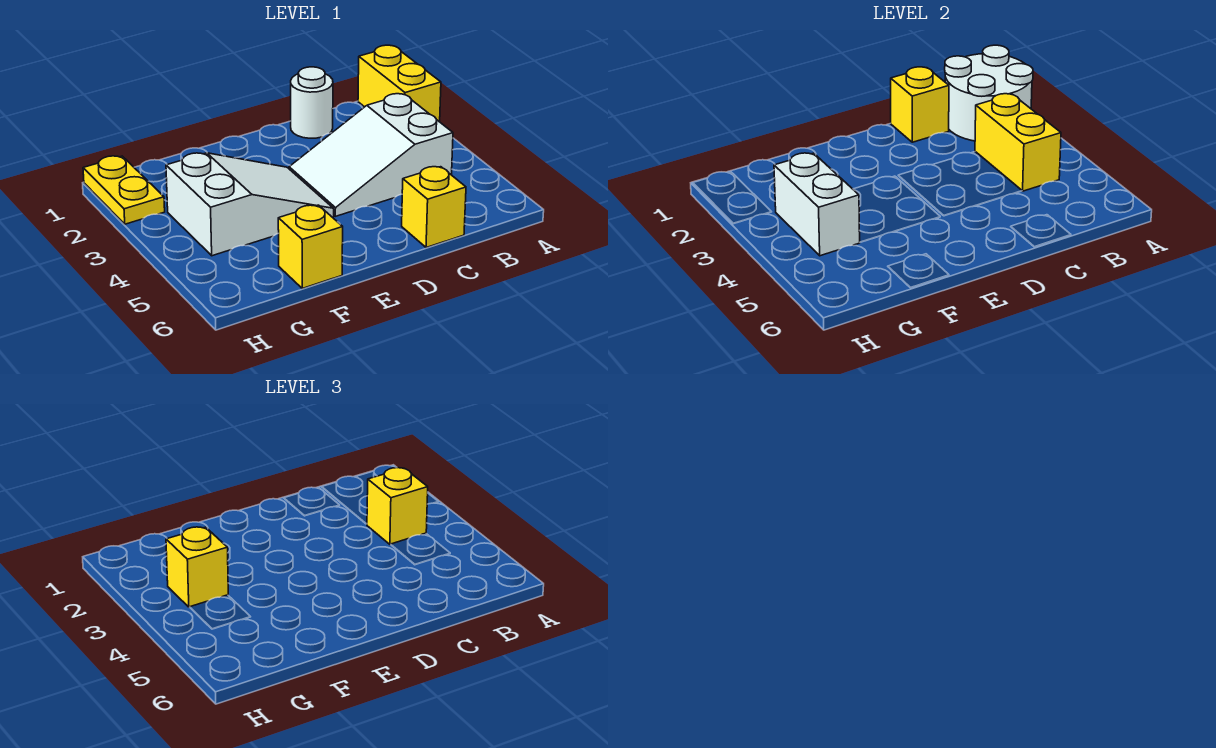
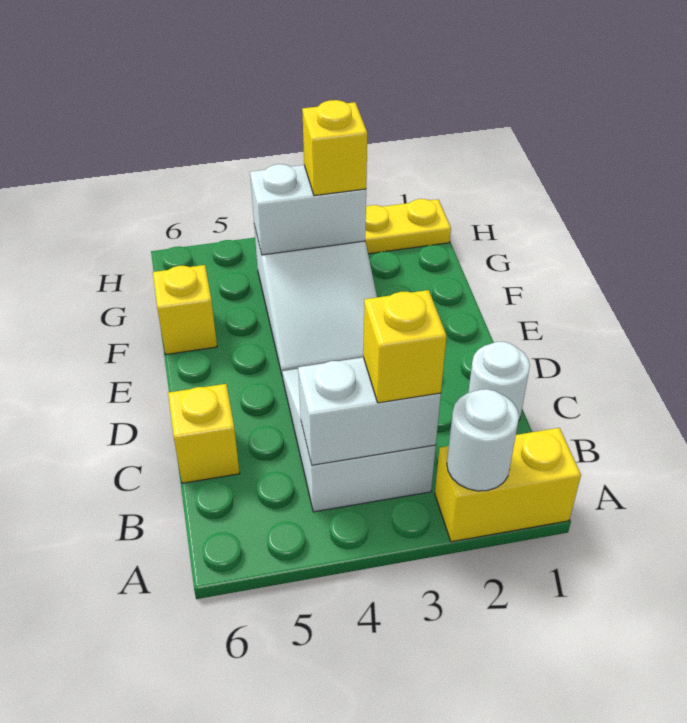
white round brick A1:B2 level 2 -> white round brick A2 level 2
yellow brick B3:B4 level 2 -> white brick B3:B4 level 2
yellow brick C1 level 2 -> none

